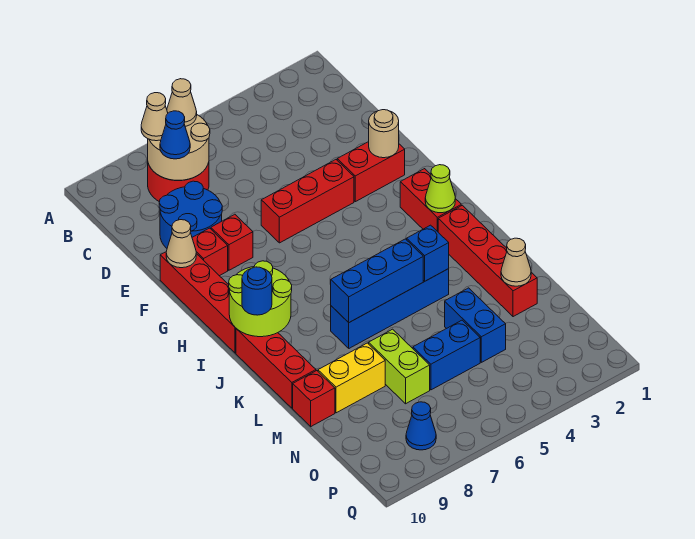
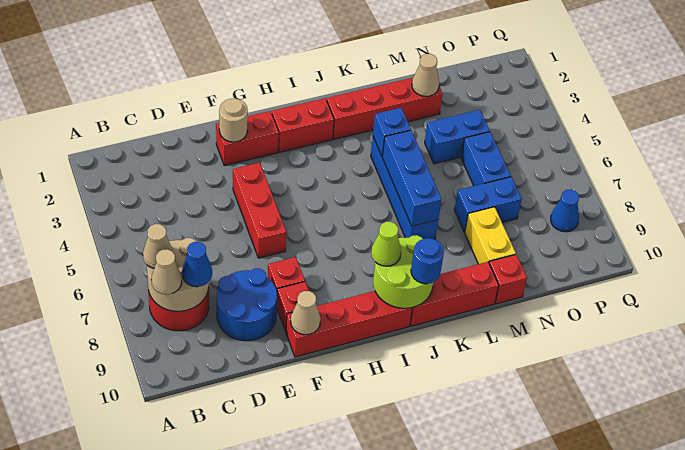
red brick F2:F3 level 1 -> red brick F2:G2 level 1
lime cone I2 level 2 -> lime cone I9 level 3
lime brick M7:N7 level 1 -> blue brick M7:N7 level 1

